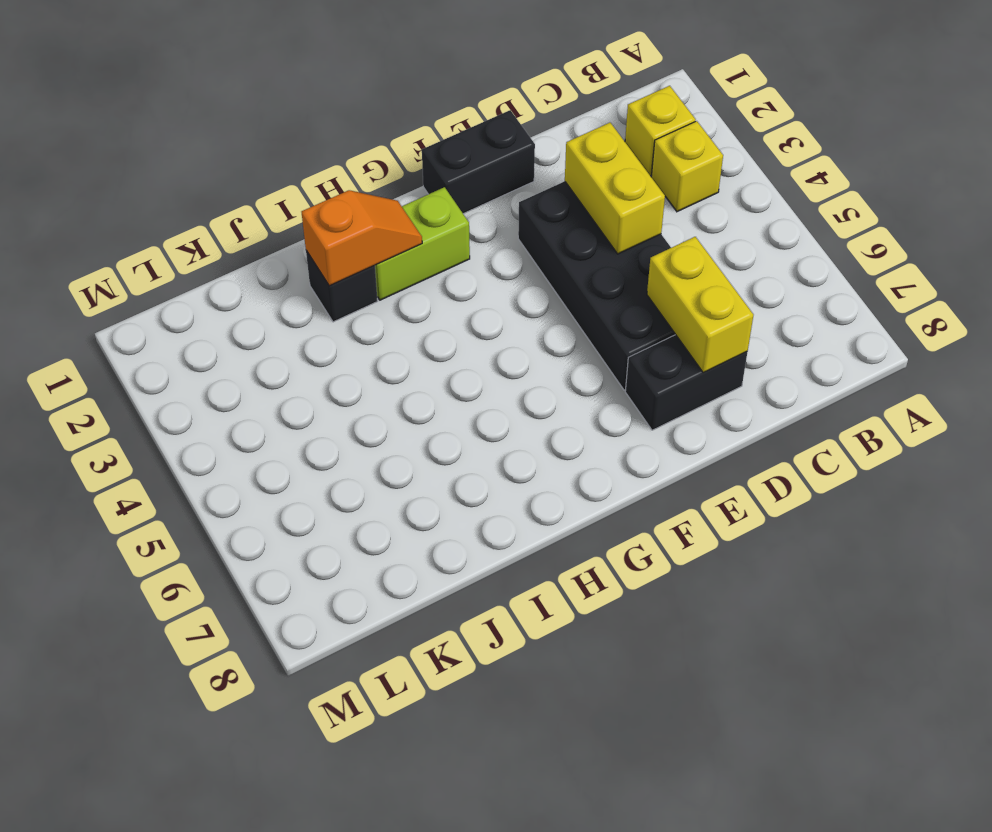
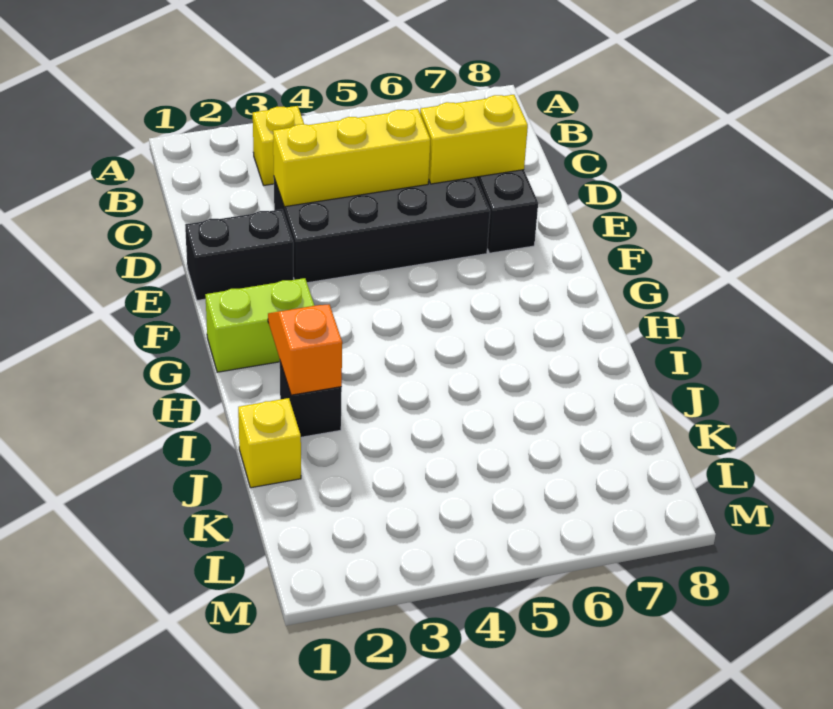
yellow brick B2 level 1 -> yellow brick J1 level 1
yellow brick D3:D4 level 2 -> yellow brick D3:D5 level 2
black brick E1:F1 level 1 -> black brick E1:E2 level 1
lime brick G2:H2 level 1 -> lime brick G1:G2 level 1

